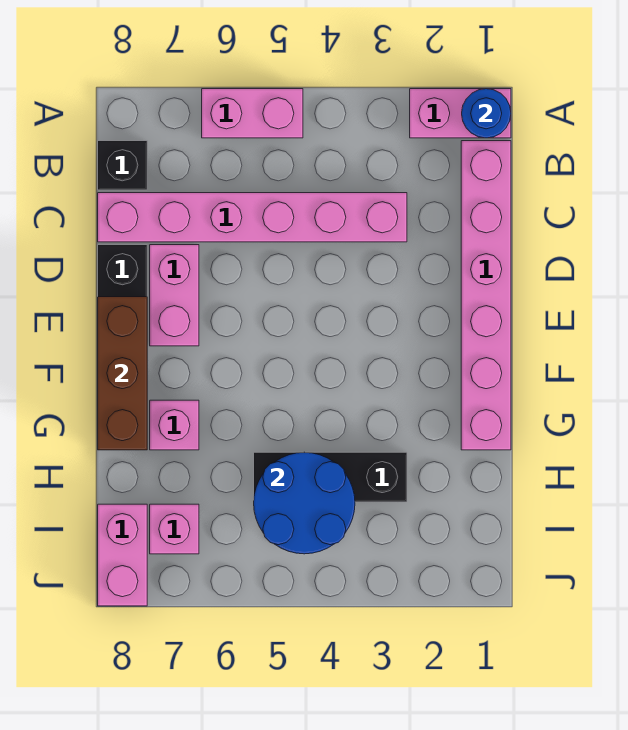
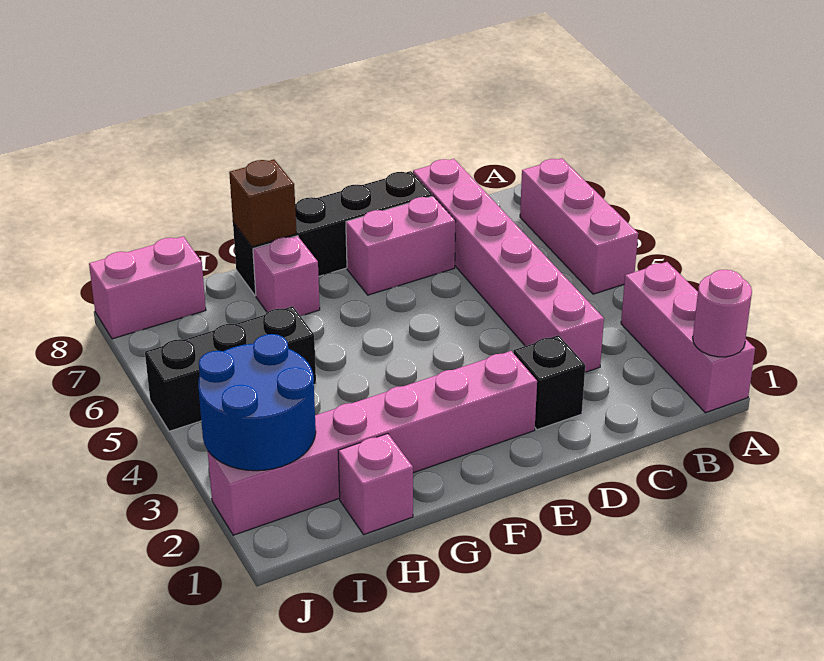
pink brick A1:A2 level 1 -> pink brick A1:A3 level 1
blue round brick A1 level 2 -> pink round brick A1 level 2
pink brick A5:A6 level 1 -> pink brick A5:A7 level 1
pink brick B1:G1 level 1 -> pink brick E2:J2 level 1
black brick B8 level 1 -> black brick D2 level 1
brown brick E8:G8 level 2 -> brown brick G8 level 2
black brick H3:H5 level 1 -> black brick H5:J5 level 1
blue round brick H4:I5 level 2 -> blue round brick I2:J3 level 2
pink brick I7 level 1 -> pink brick H1 level 1

